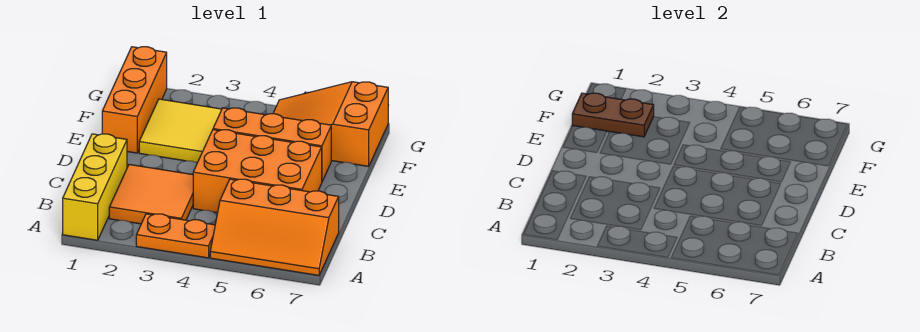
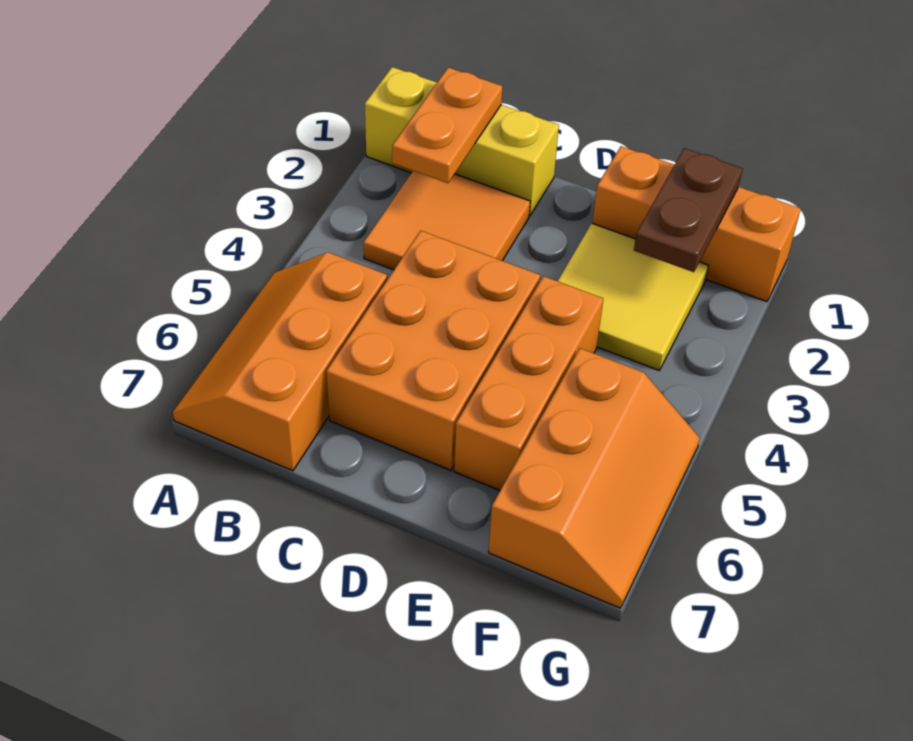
orange plate A3:A4 level 1 -> orange plate B1:B2 level 2
orange slope F5:G7 level 1 top 7 -> orange slope F5:G7 level 1 top F

